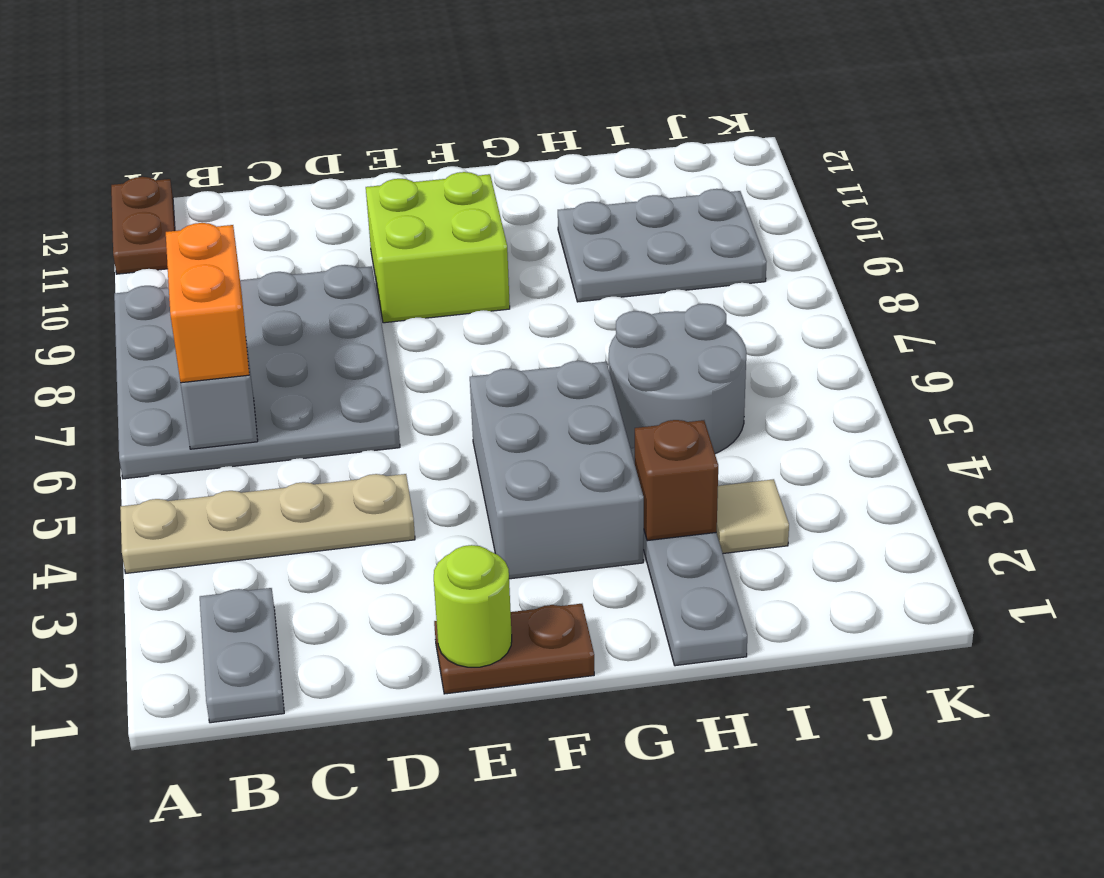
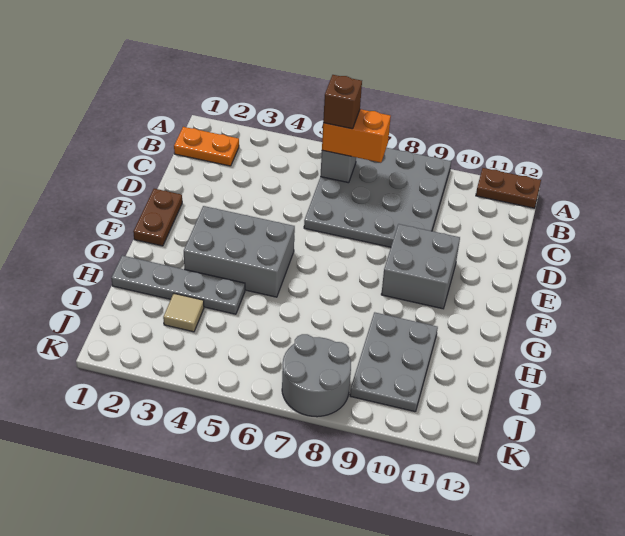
tan plate A4:D4 level 1 -> none
grey plate B1:B2 level 1 -> orange plate B1:B2 level 1
lime round brick E1 level 2 -> none
lime brick E9:F10 level 1 -> grey brick E9:F10 level 1
brown brick H3 level 2 -> brown brick B6 level 4
grey round brick H5:I6 level 1 -> grey round brick J7:K8 level 1

